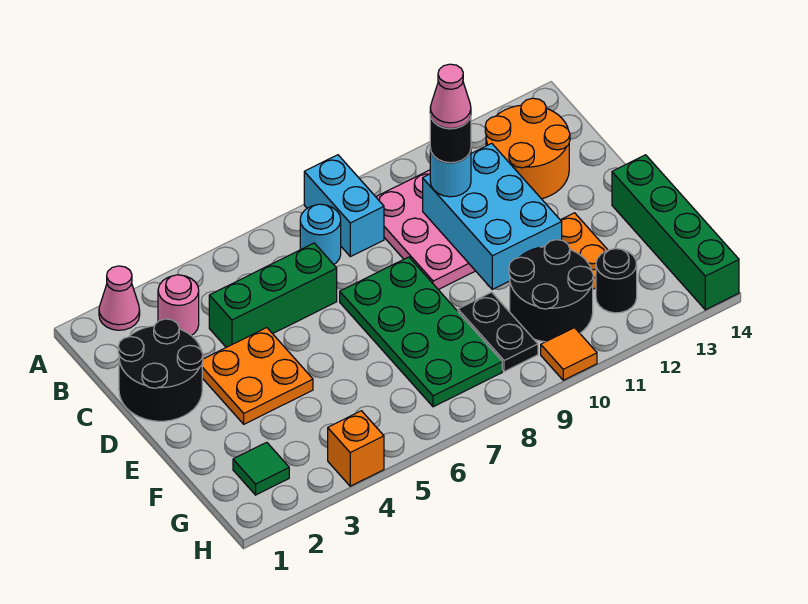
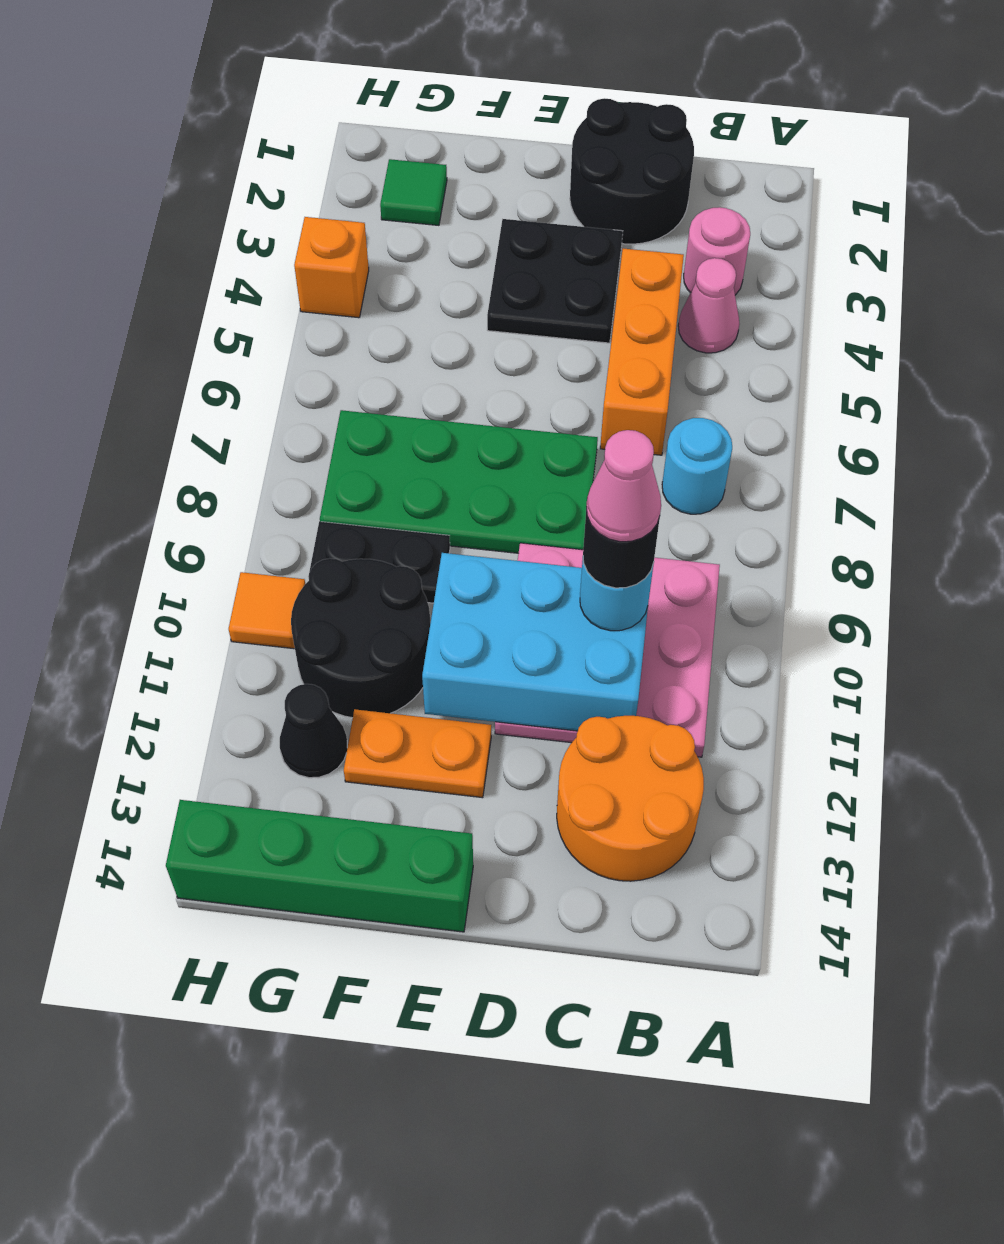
pink cone A2 level 1 -> pink cone B4 level 1
cyan brick A8:B8 level 1 -> none
green brick C4:C6 level 1 -> orange brick C4:C6 level 1
orange plate D3:E4 level 1 -> black plate D3:E4 level 1
black round brick G12 level 1 -> black cone G12 level 1

